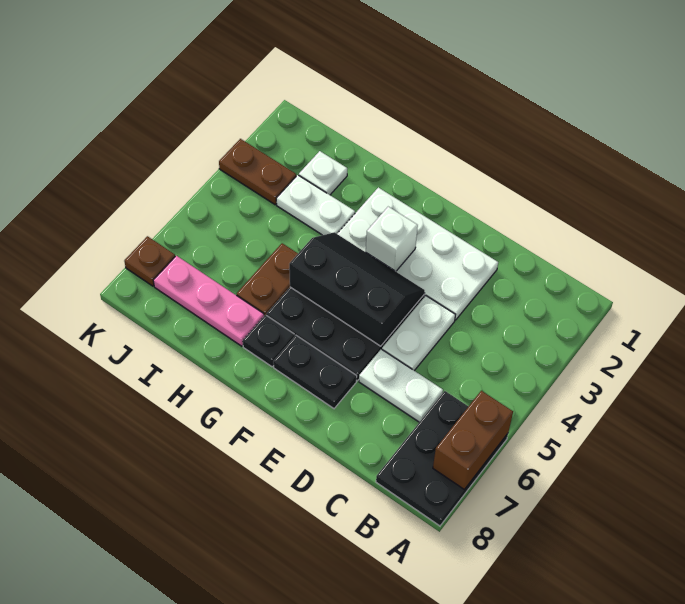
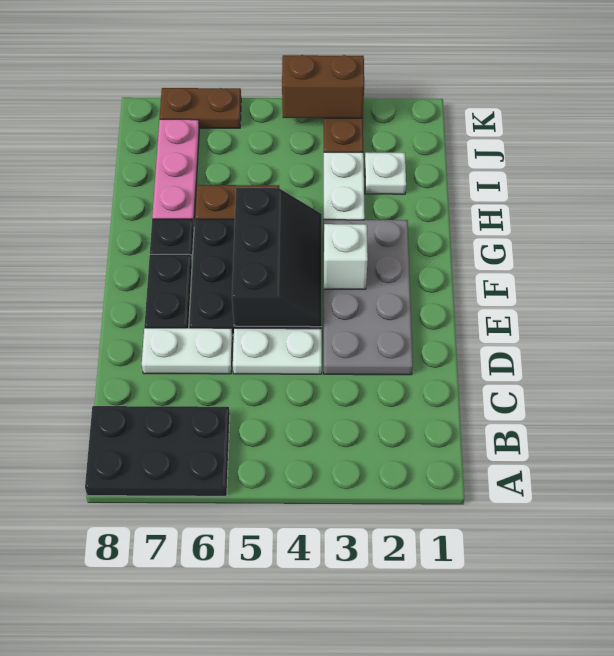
brown brick A6:A7 level 2 -> brown brick K3:K4 level 2
white plate C6:D6 level 1 -> white plate D6:D7 level 1
white plate D2:G3 level 1 -> grey plate D2:G3 level 1
brown plate K7 level 1 -> brown plate K6:K7 level 1

